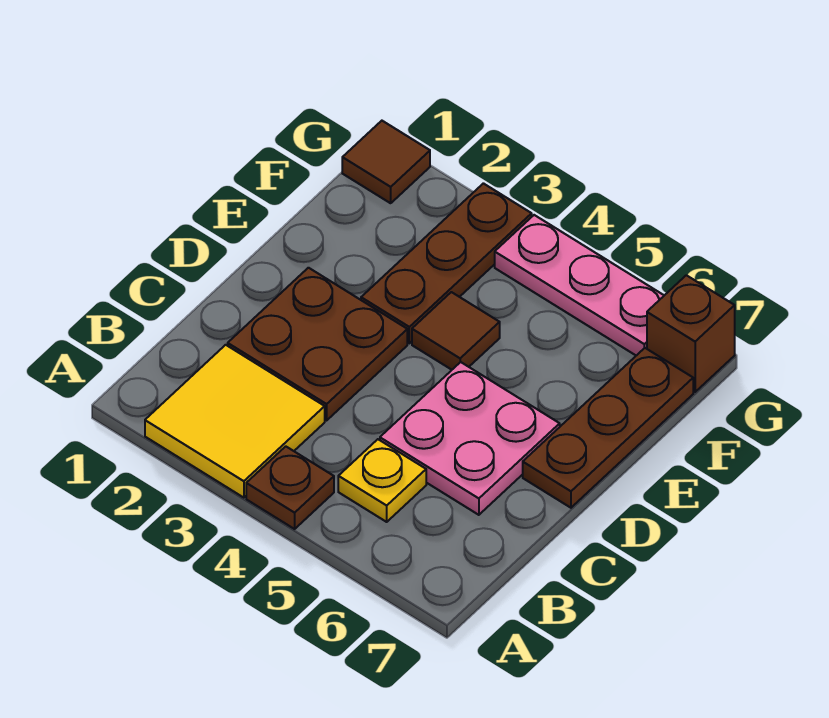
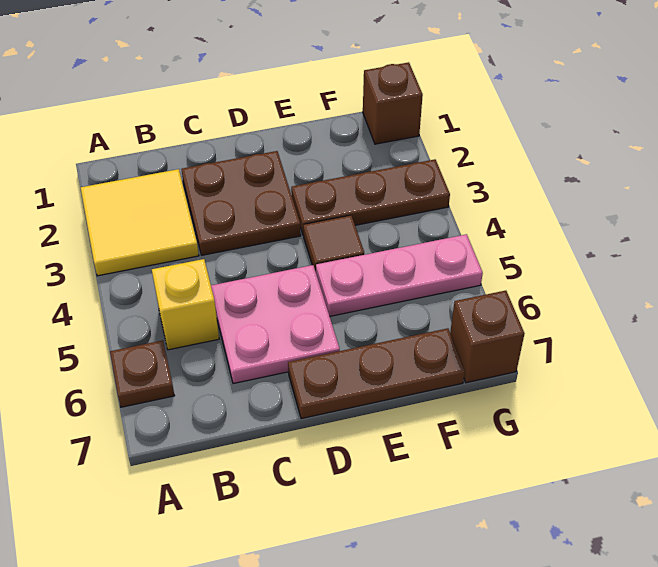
brown plate A4 level 1 -> brown plate A6 level 1
yellow plate B5 level 1 -> yellow brick B5 level 1
brown tile G1 level 1 -> brown brick G1 level 1
pink plate G4:G6 level 1 -> pink plate E5:G5 level 1

